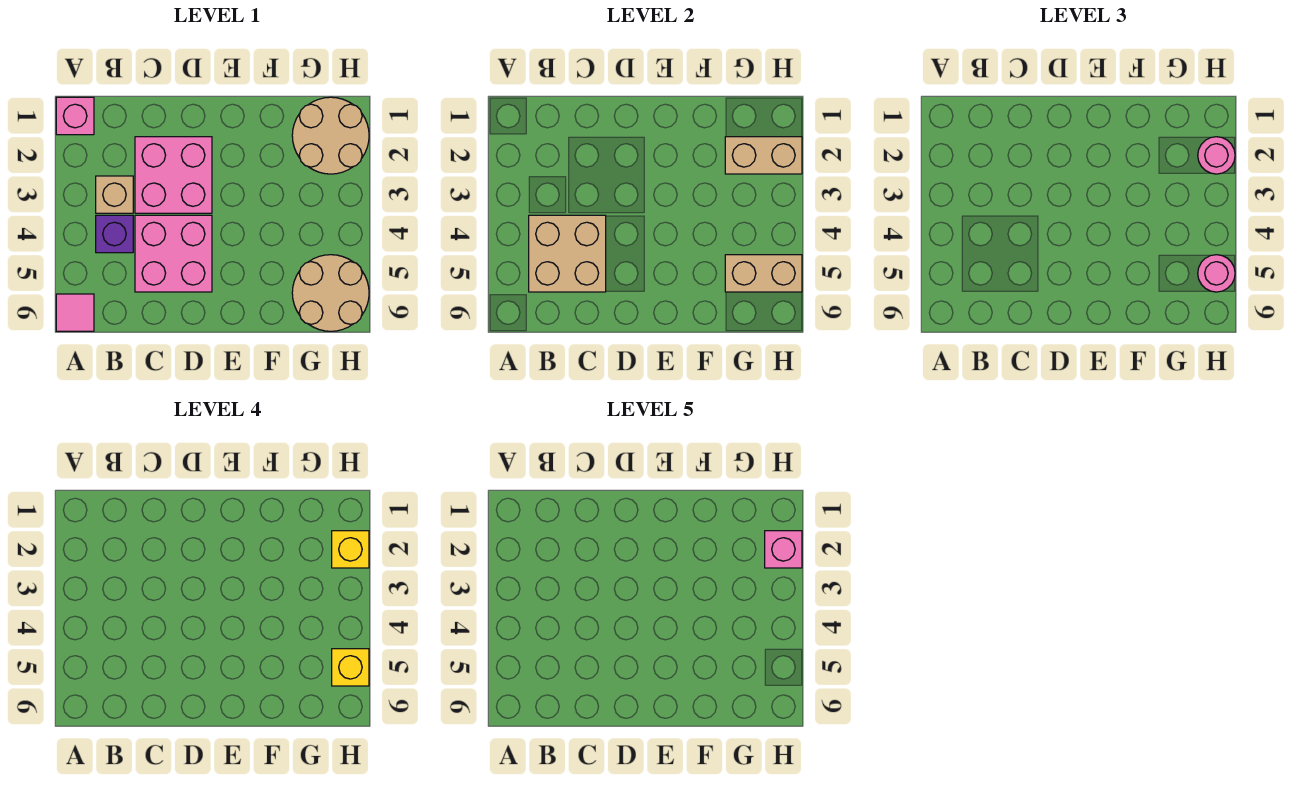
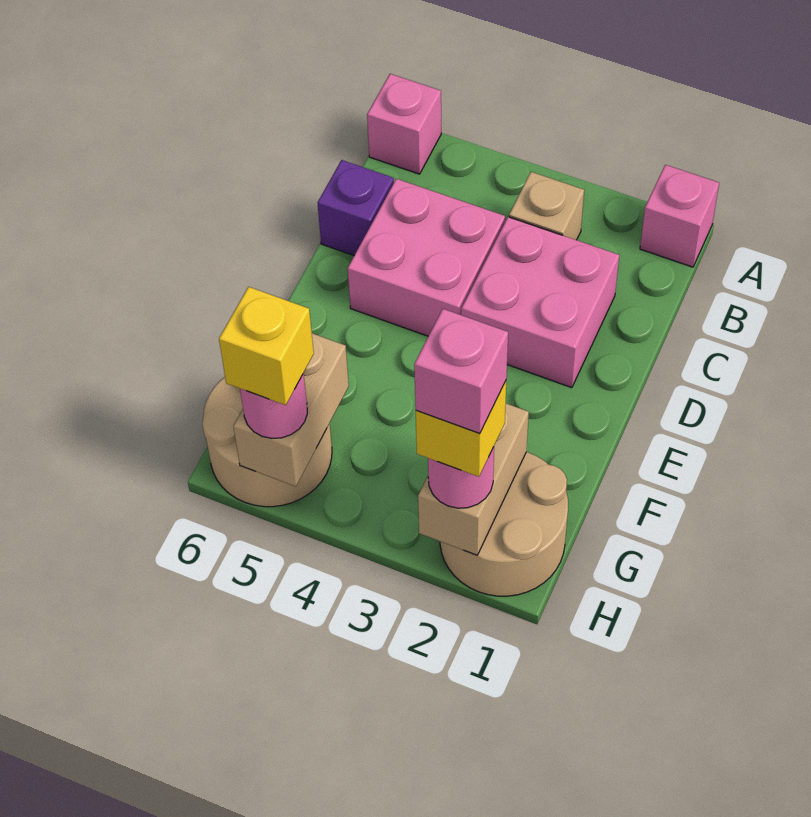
pink tile A6 level 1 -> pink brick A6 level 1
purple brick B4 level 1 -> purple brick C6 level 1
tan brick B4:C5 level 2 -> none

